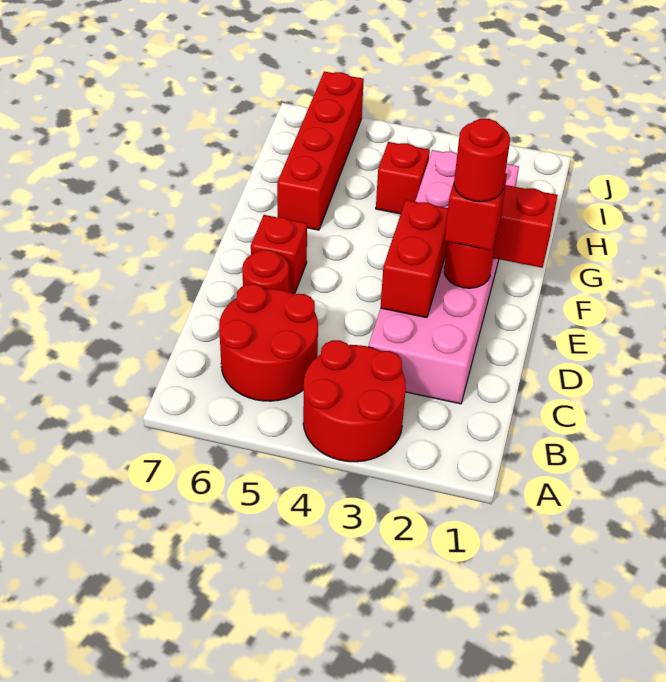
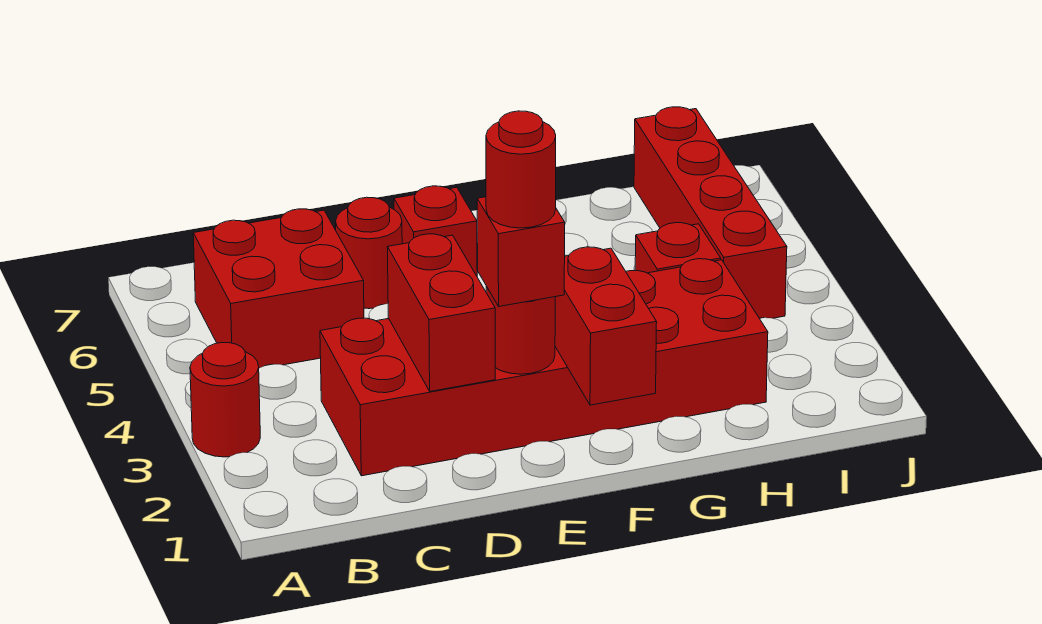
red round brick A3:B4 level 1 -> red round brick A3 level 1
red round brick B5:C6 level 1 -> red brick B5:C6 level 1
pink brick C2:H3 level 1 -> red brick C2:H3 level 1
red brick D3:E3 level 2 -> red brick D2:D3 level 2
red brick G6:J6 level 1 -> red brick I4:I7 level 1

